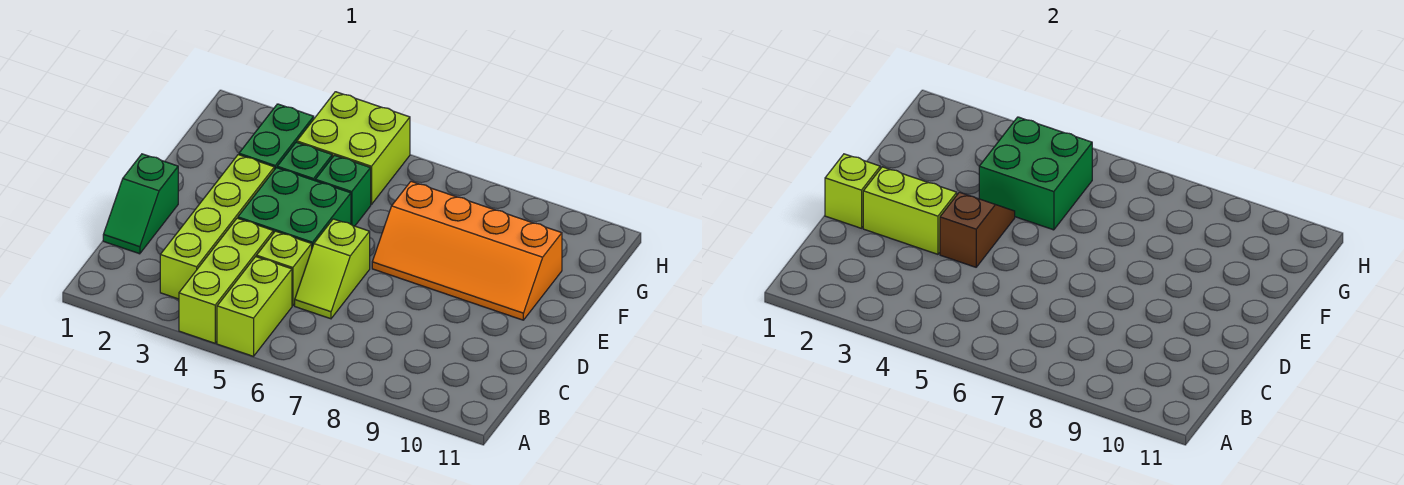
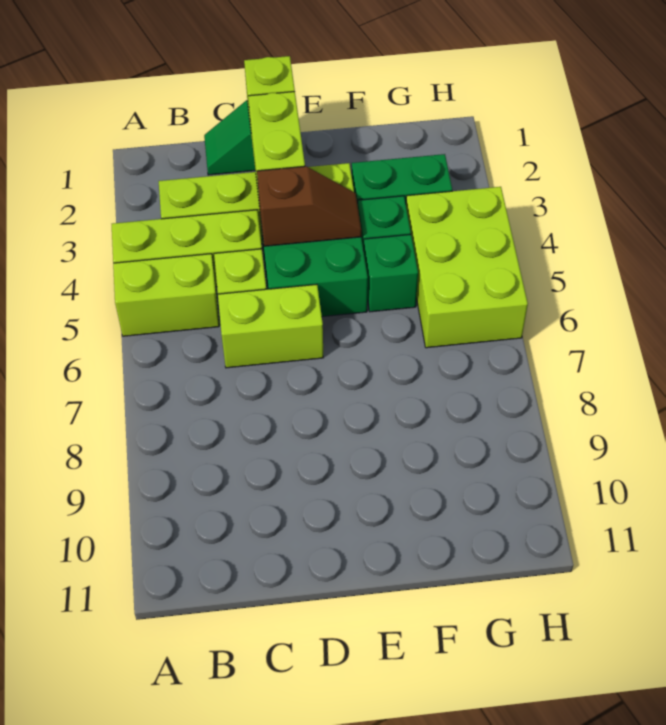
lime slope C6:D6 level 1 top D -> lime brick C6:D6 level 1
orange slope E7:F10 level 1 top F -> none
green brick F4:G5 level 2 -> none
lime brick G4:H5 level 1 -> lime brick G4:H6 level 1

